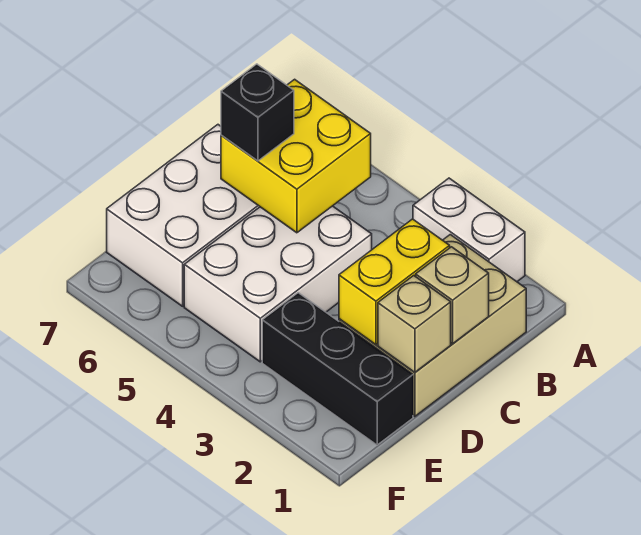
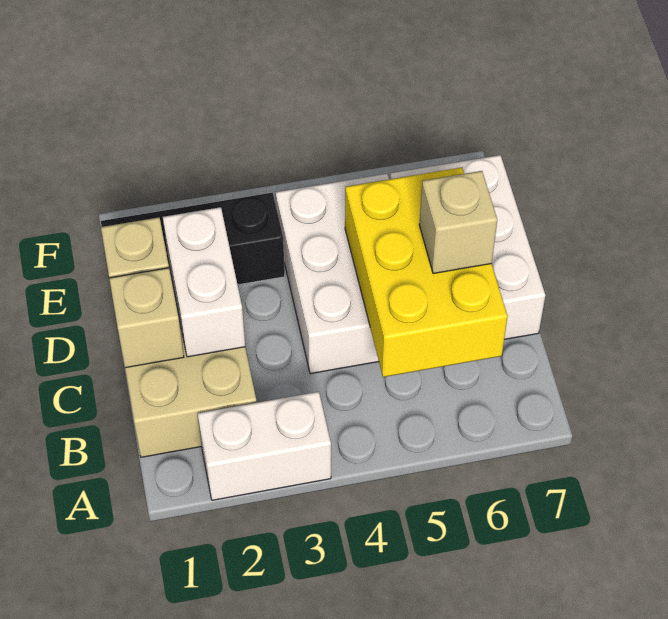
yellow brick B5:C6 level 2 -> yellow brick B5:D6 level 2
yellow brick C2:D2 level 2 -> white brick C2:D2 level 2
black brick C6 level 3 -> tan brick C6 level 3

